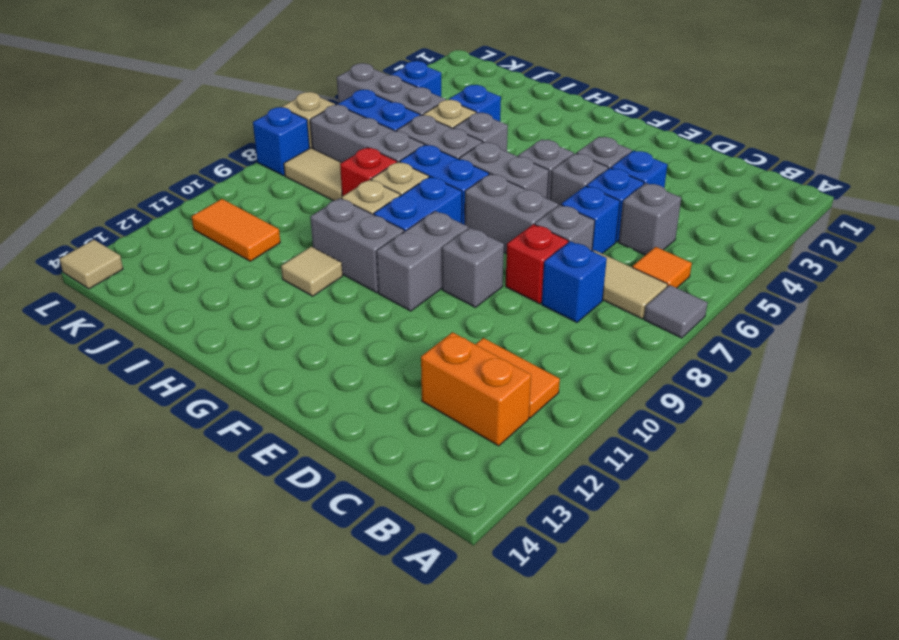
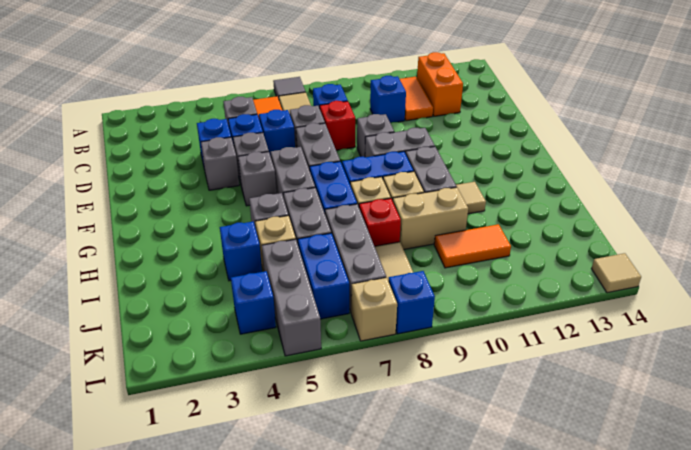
none -> blue brick C10 level 1
none -> tan brick I9:I10 level 1
orange tile J11:K11 level 1 -> orange tile J10:J11 level 1

